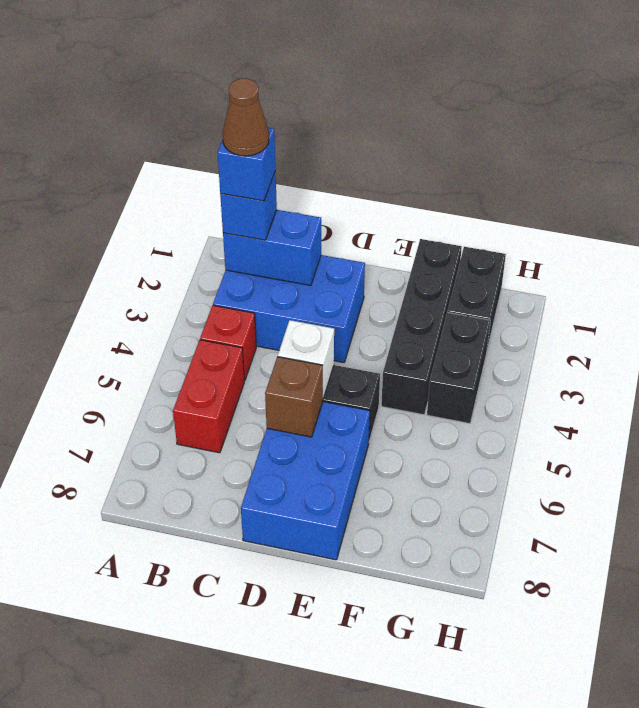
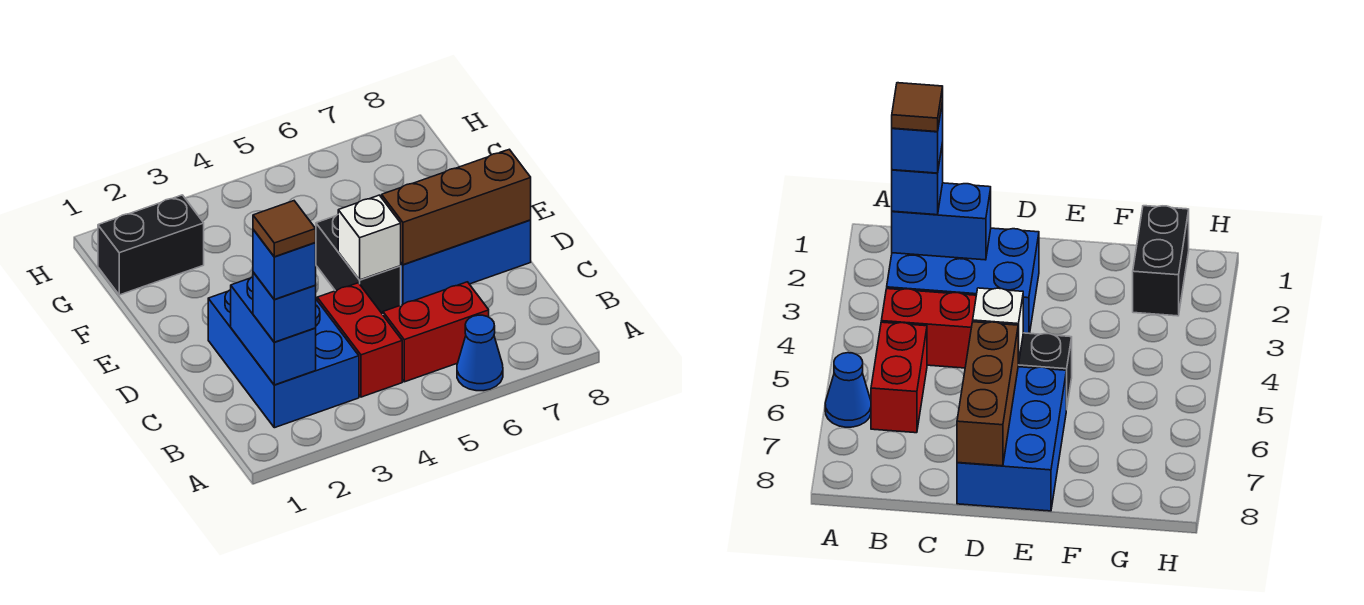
none -> blue cone A6 level 1
brown cone B2 level 5 -> brown tile B2 level 5
red brick B4 level 1 -> red brick B4:C4 level 1
brown brick D6 level 2 -> brown brick D6:D8 level 2
black brick F1:F4 level 1 -> none
black brick G3:G4 level 1 -> none

